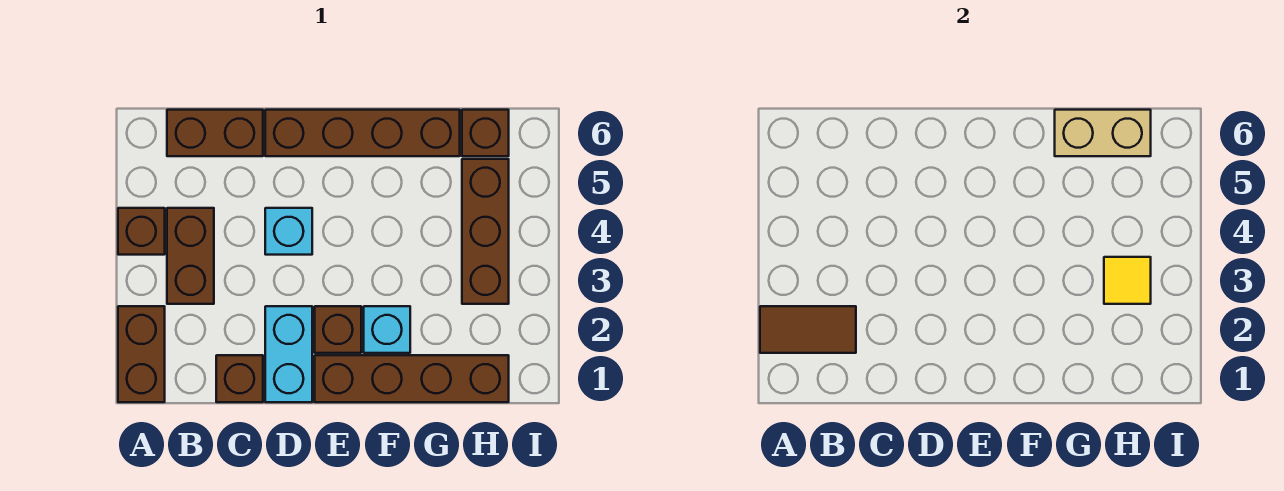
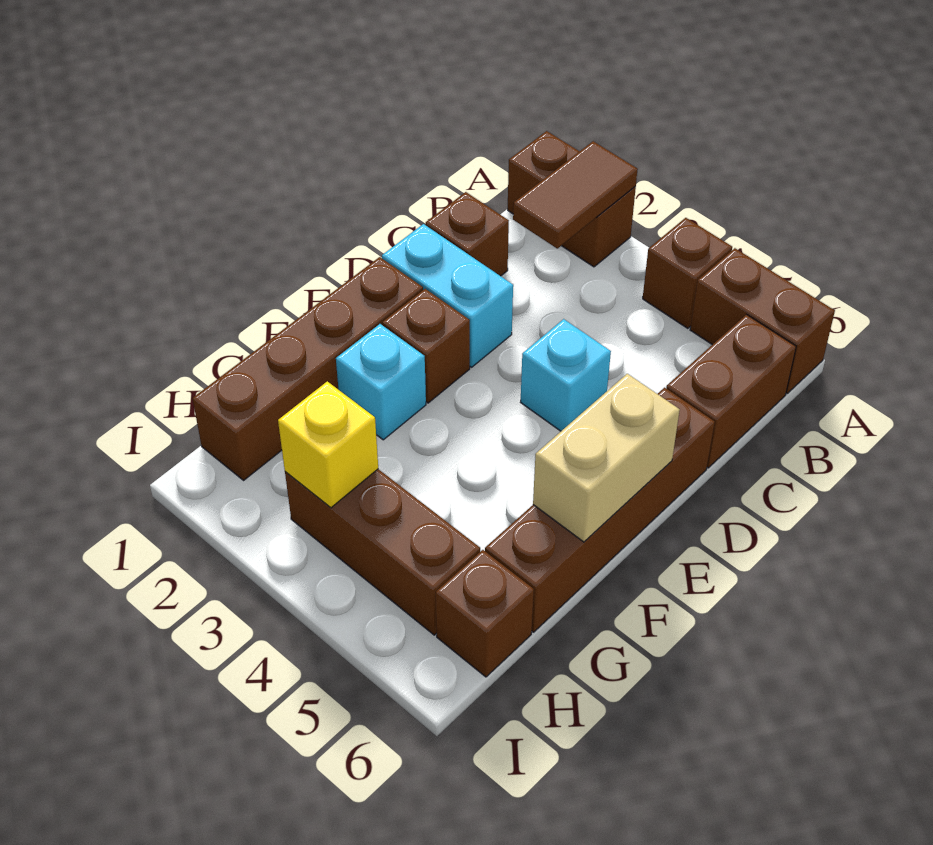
brown brick B3:B4 level 1 -> brown brick A5:A6 level 1
tan brick G6:H6 level 2 -> tan brick E6:F6 level 2
yellow tile H3 level 2 -> yellow brick H3 level 2

